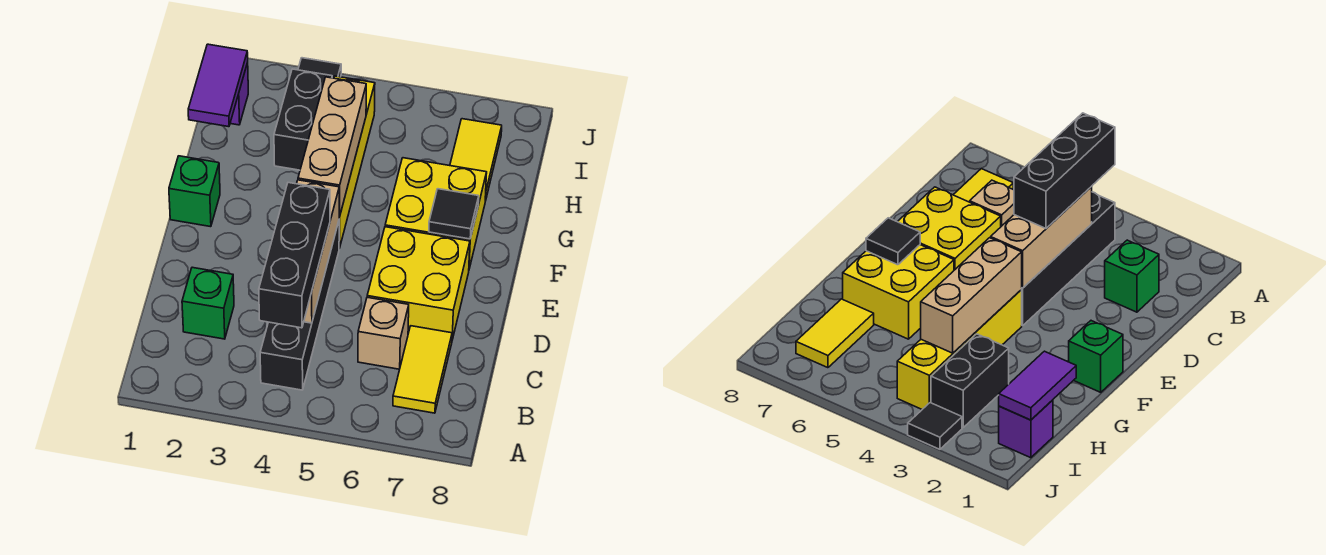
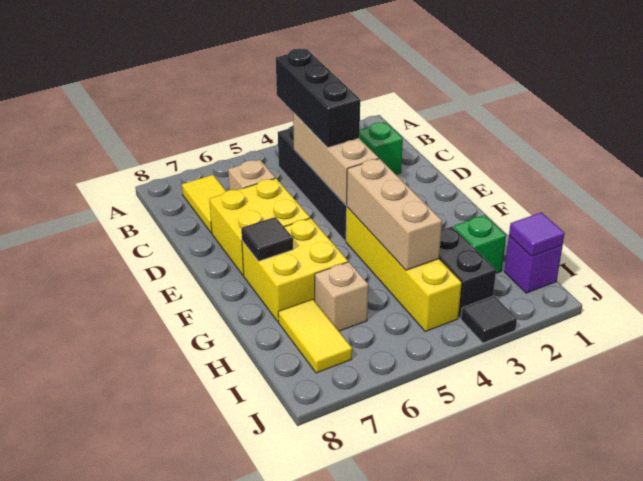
green brick F1 level 1 -> green brick H2 level 1
purple tile H1:I1 level 2 -> purple tile I1 level 2
none -> tan brick H6 level 1

